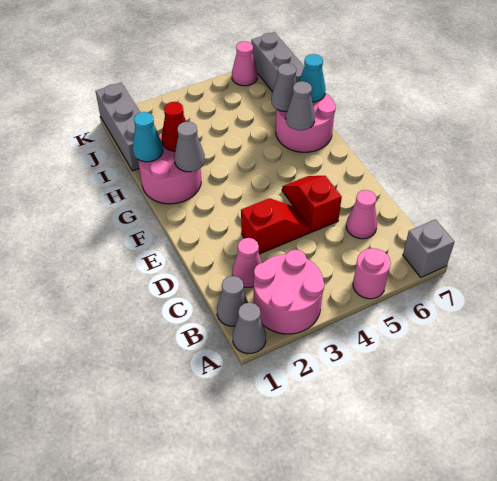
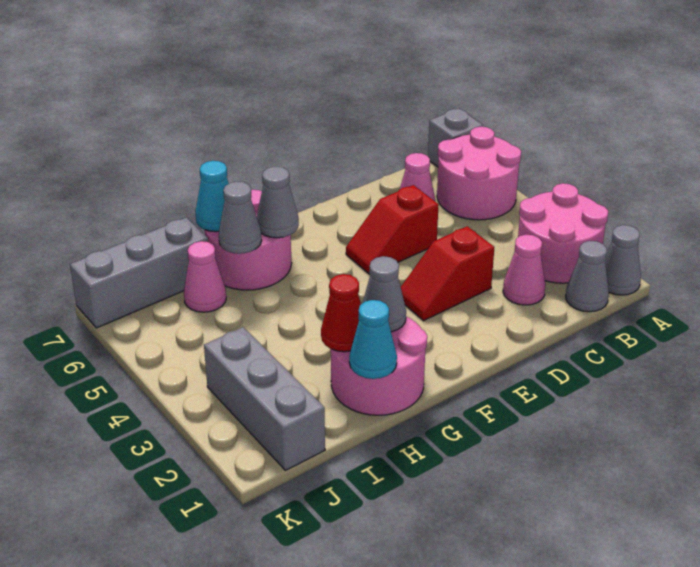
pink round brick A5 level 1 -> pink round brick A5:B6 level 1
red slope D3:D4 level 1 top 3 -> red slope D3:E3 level 1 top D
grey brick I1:K1 level 1 -> grey brick J1:J3 level 1
pink cone K6 level 1 -> pink cone I6 level 1

